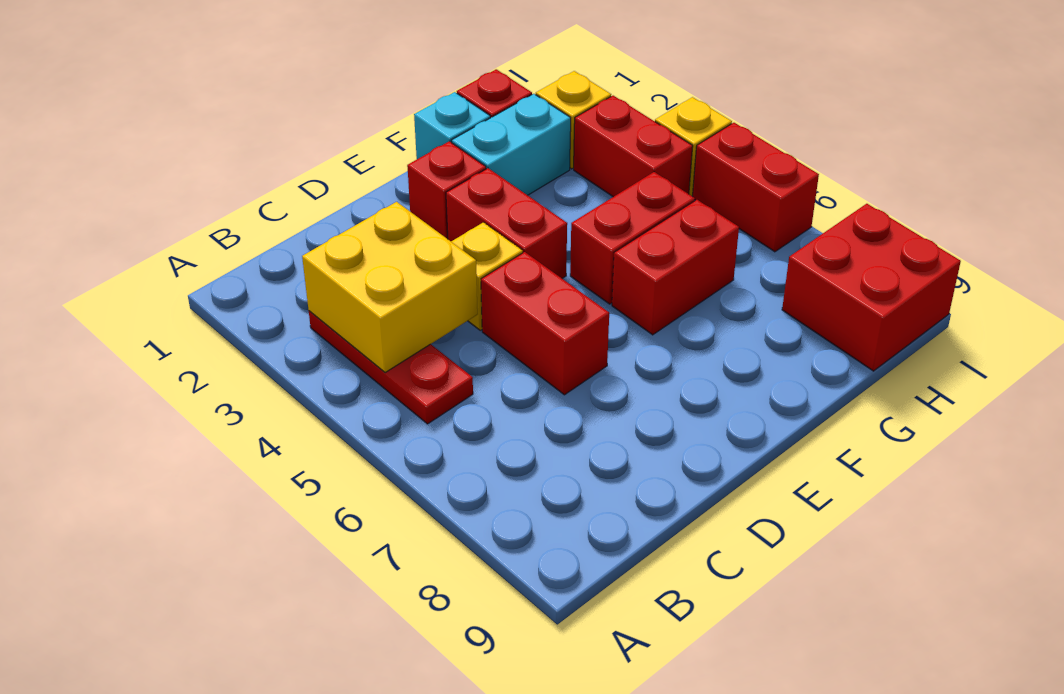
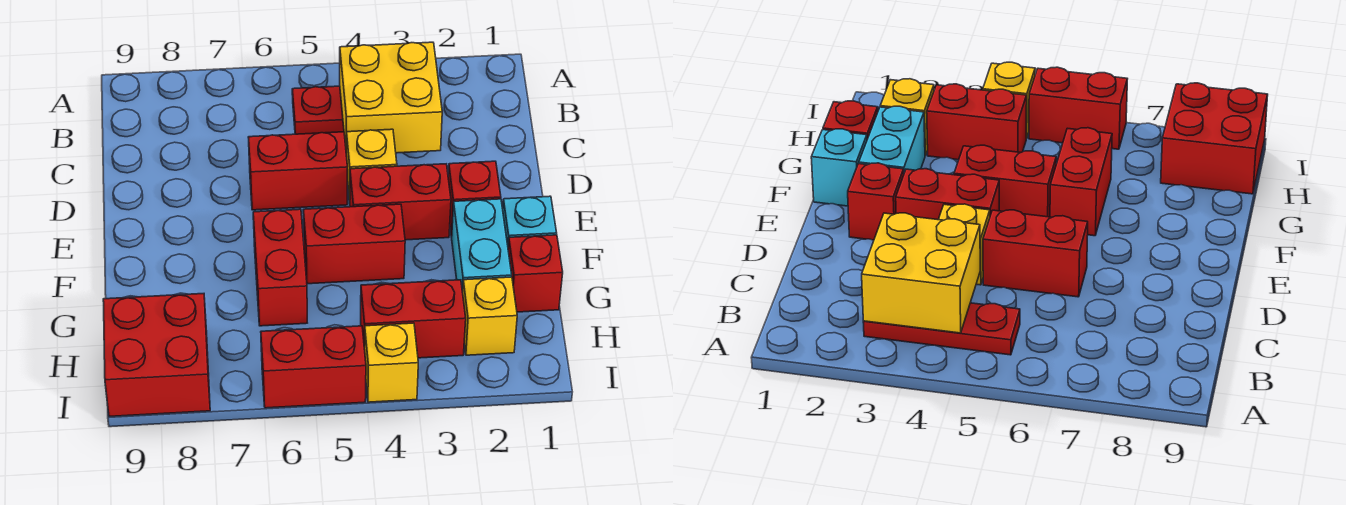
red brick F5:G5 level 1 -> red brick F4:F5 level 1

